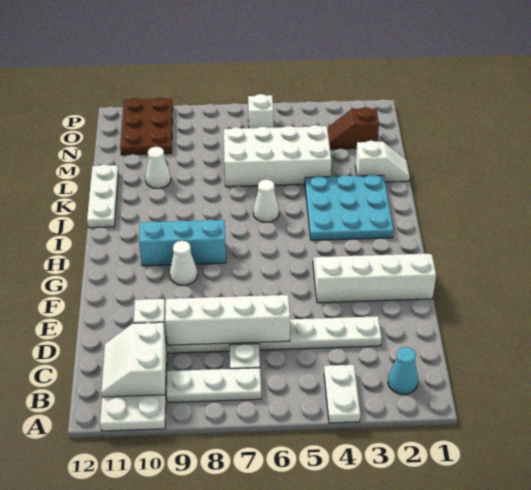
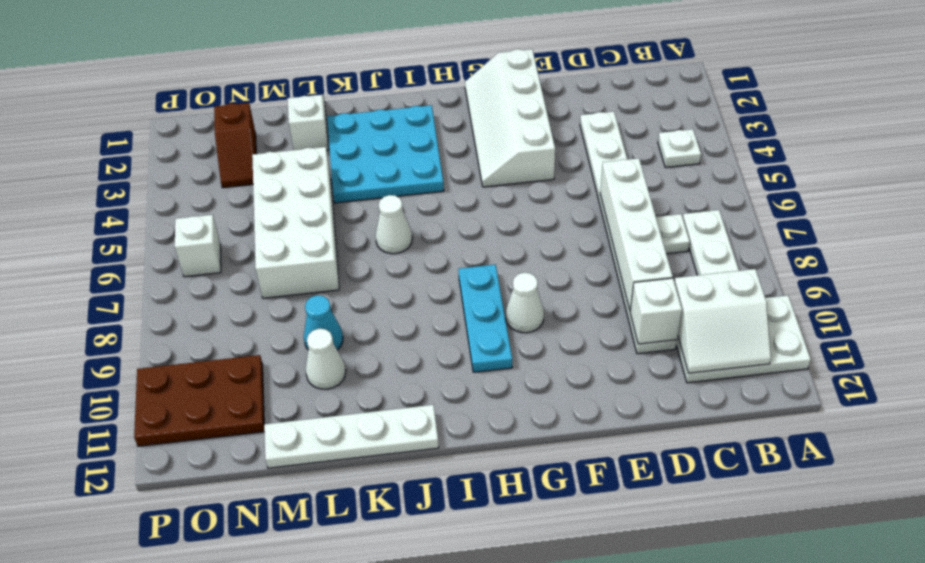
white plate A4:B4 level 1 -> white plate B4 level 1
cyan cone B2 level 1 -> cyan cone L9 level 1
cyan brick H8:H10 level 1 -> cyan plate H8:H10 level 1
white plate J12:L12 level 1 -> white plate J12:M12 level 1

